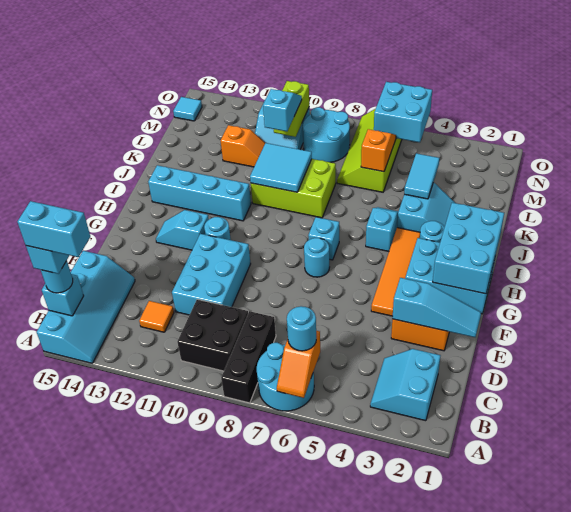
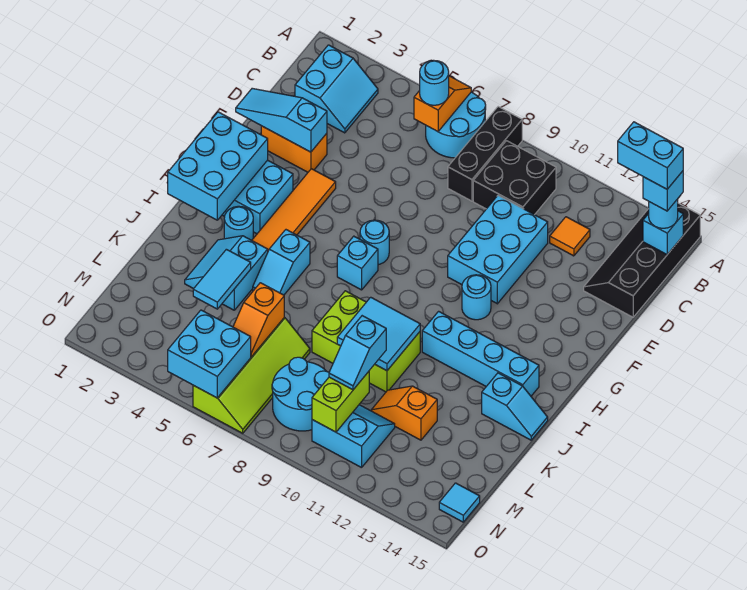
cyan slope A14:D15 level 1 top 15 -> black slope A14:D15 level 1 top 15
cyan slope G12:G13 level 1 top 12 -> cyan slope J14:J15 level 1 top 14

